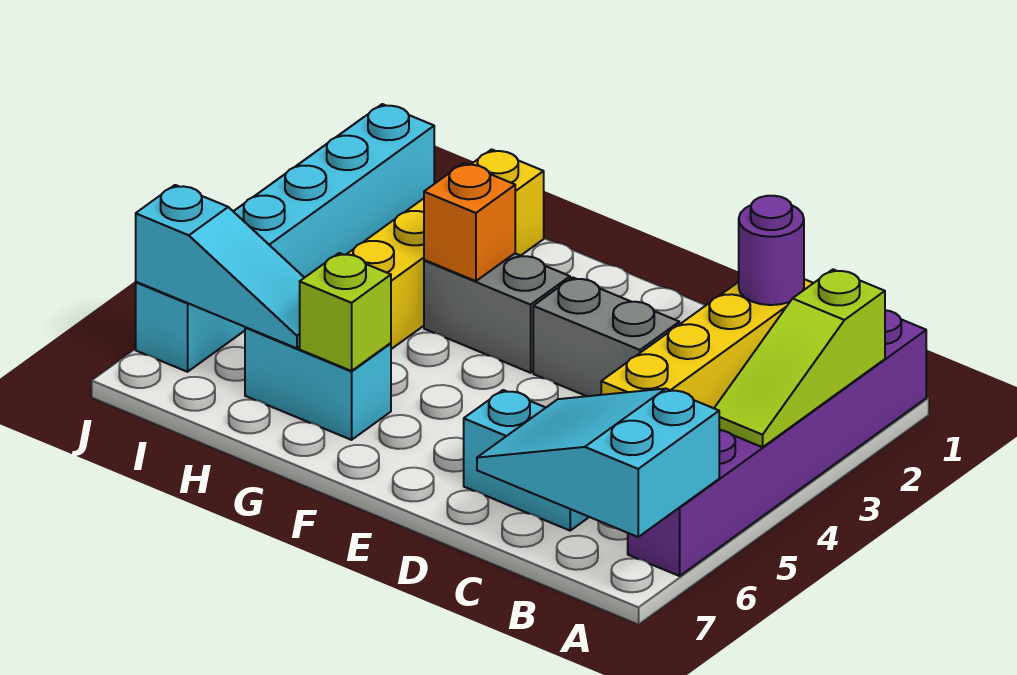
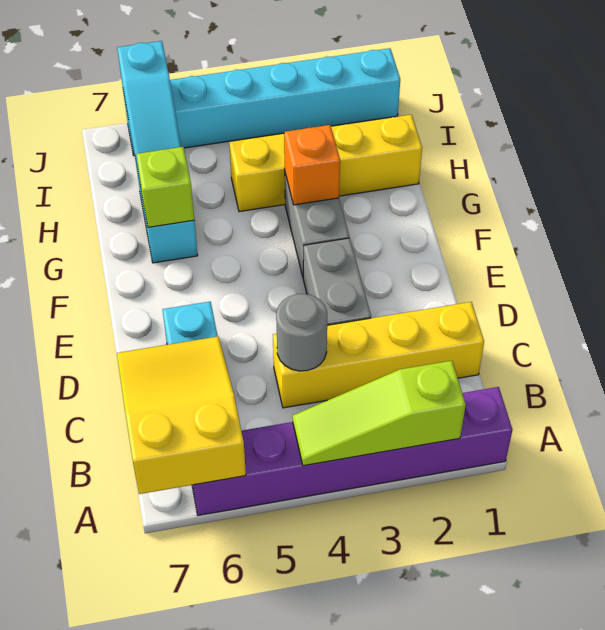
cyan slope A6:C7 level 2 top A -> yellow slope A6:C7 level 2 top A
purple round brick C1 level 2 -> none
none -> grey round brick C4 level 2

